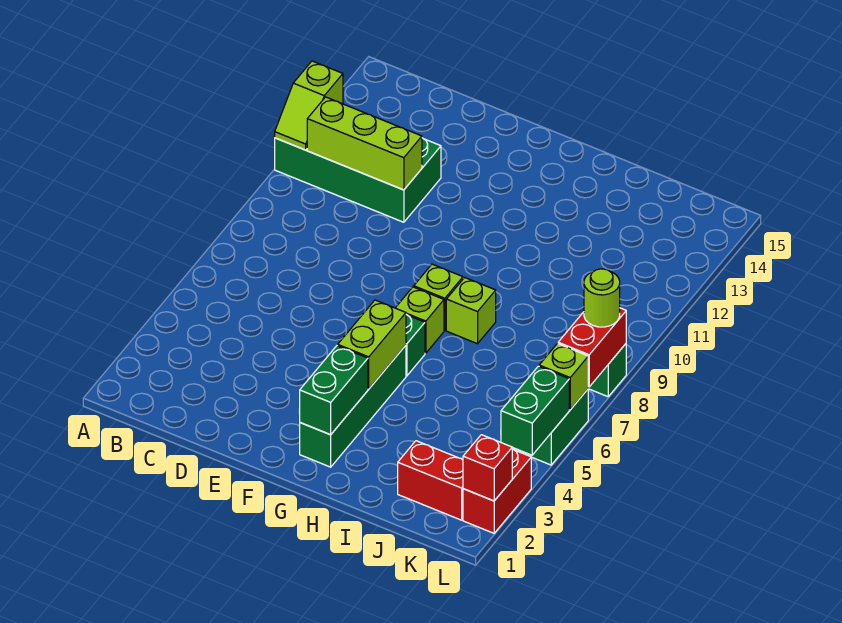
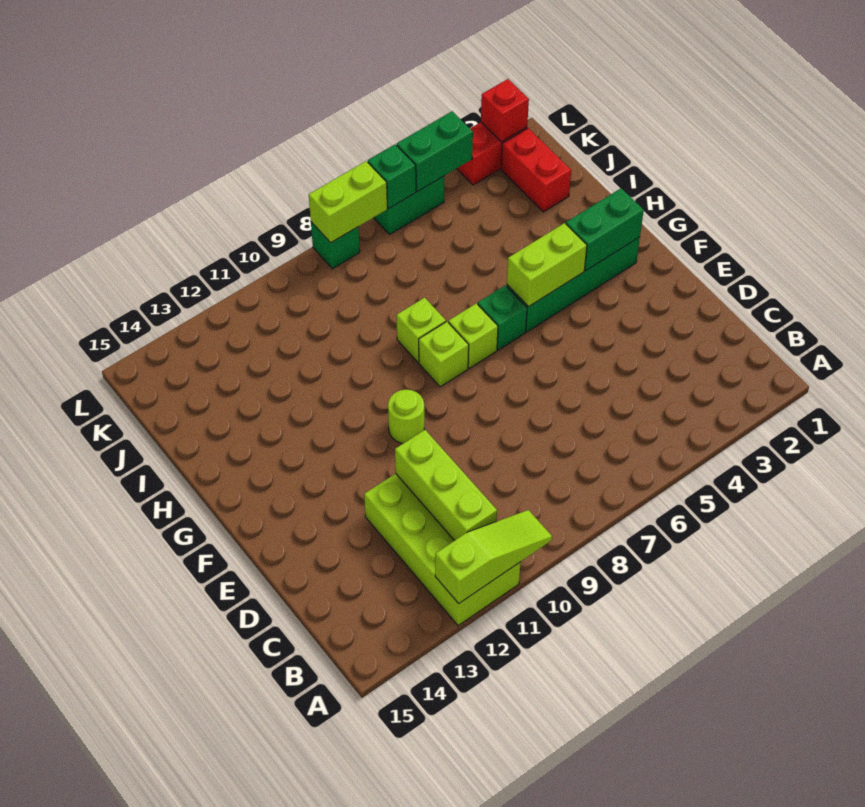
green brick A11:D12 level 1 -> lime brick A11:D12 level 1
lime slope A11:A12 level 2 top 12 -> lime slope A10:A12 level 2 top 12
lime brick L6 level 2 -> green brick L6 level 2
red brick L7:L8 level 2 -> lime brick L7:L8 level 2
lime round brick L8 level 3 -> lime round brick F10 level 1

